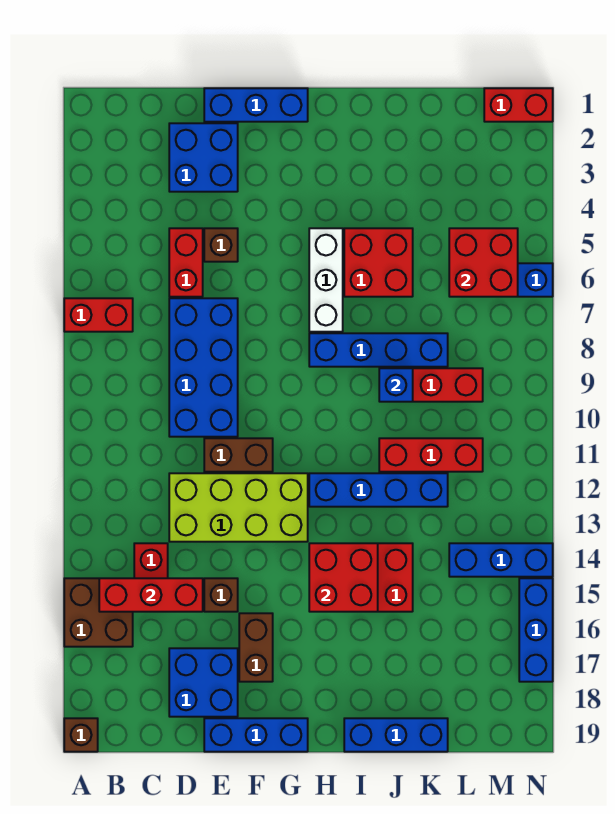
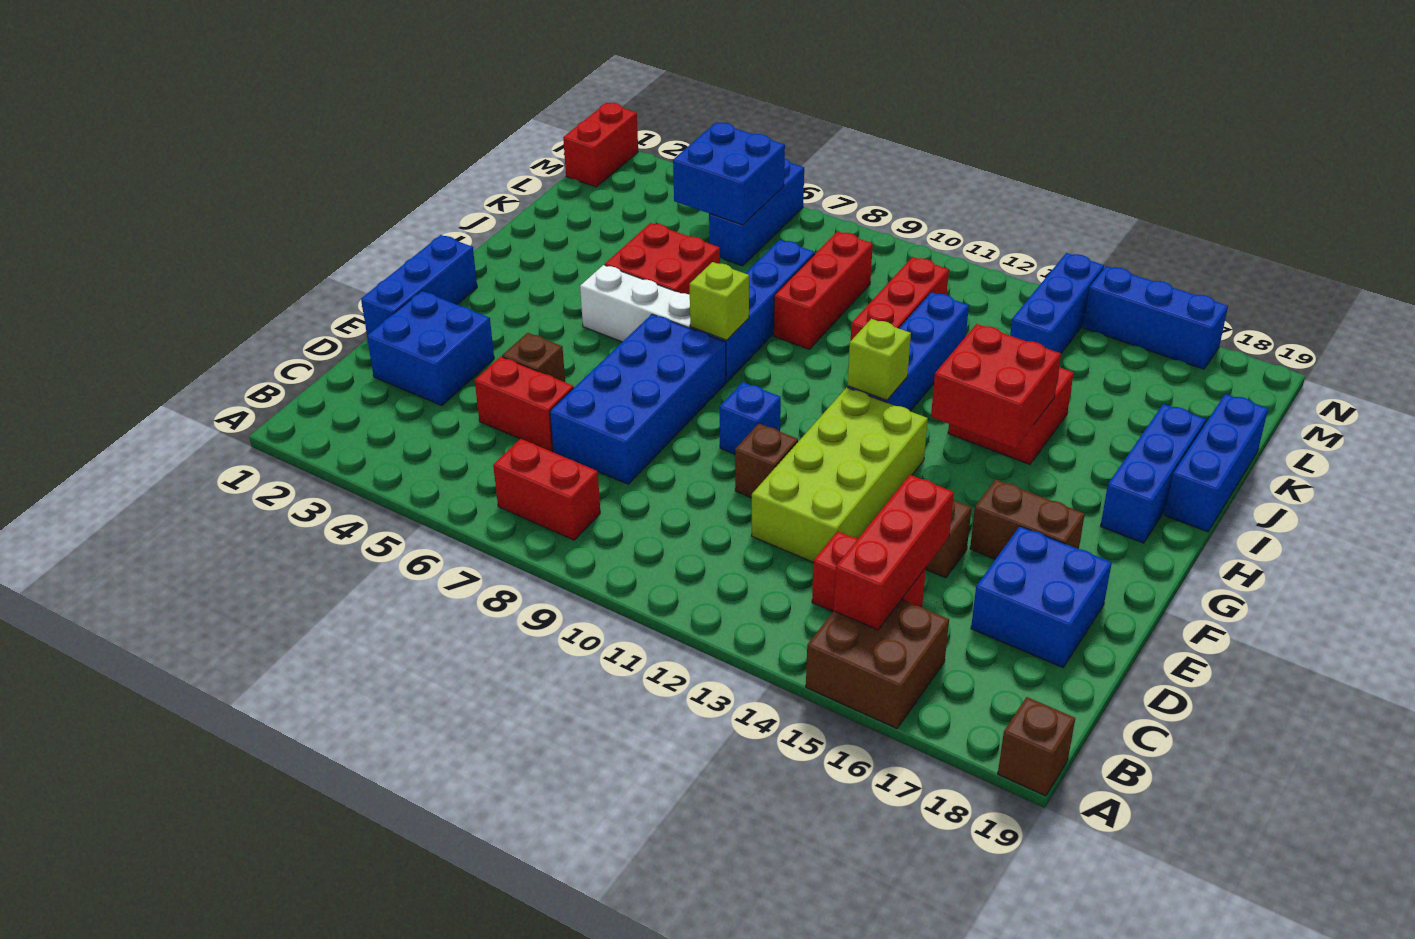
red brick A7:B7 level 1 -> red brick B7:B8 level 1
blue brick D7:E10 level 1 -> blue brick D7:G8 level 1
brown brick E11:F11 level 1 -> brown brick E11 level 1
blue brick E19:G19 level 1 -> blue brick H18:J18 level 1
none -> lime brick H8 level 2
none -> lime brick H12 level 2
blue brick J9 level 2 -> blue brick F10 level 1
red brick L5:M6 level 2 -> blue brick L5:M6 level 2

